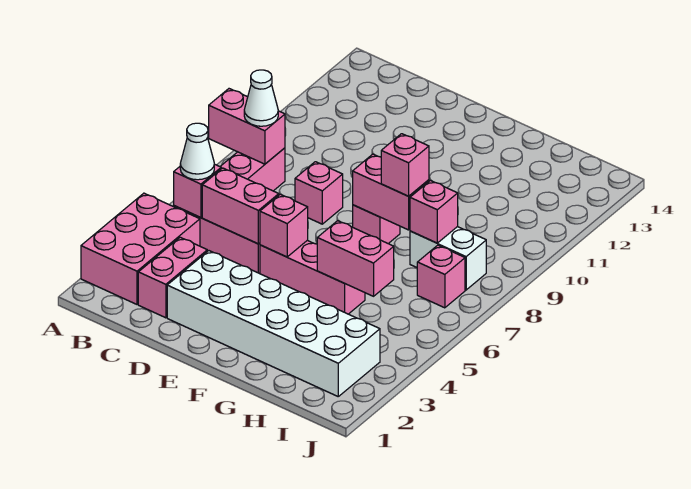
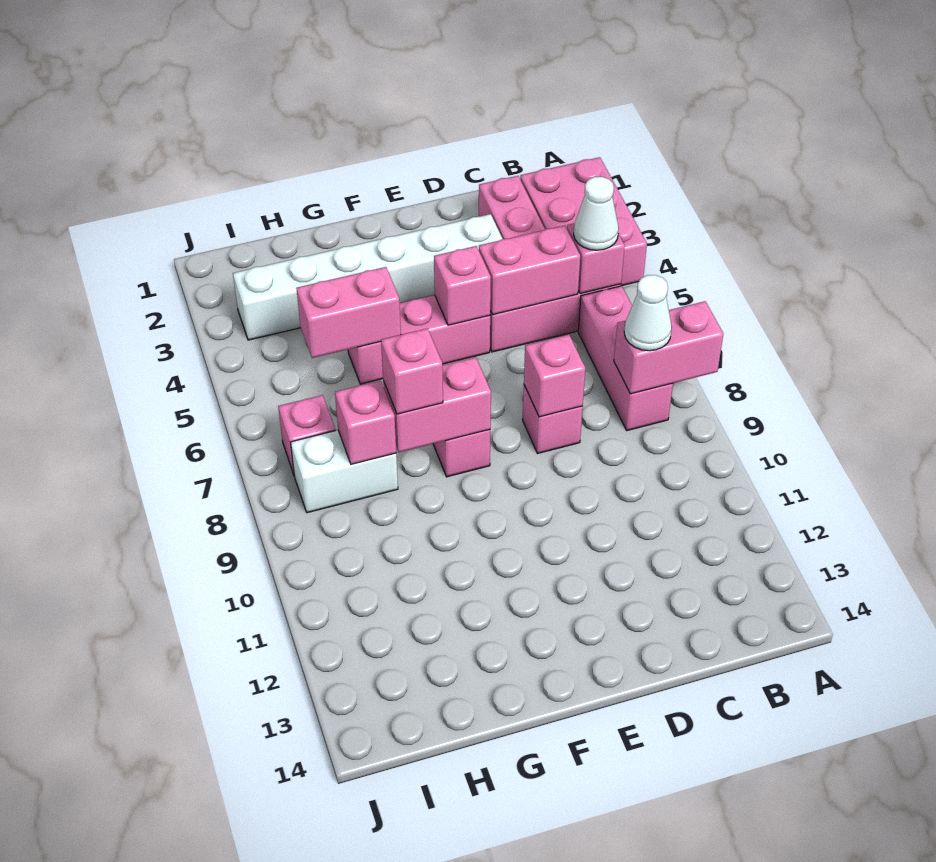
white brick D2:I3 level 1 -> white brick D3:I3 level 1
none -> pink brick D8 level 2

